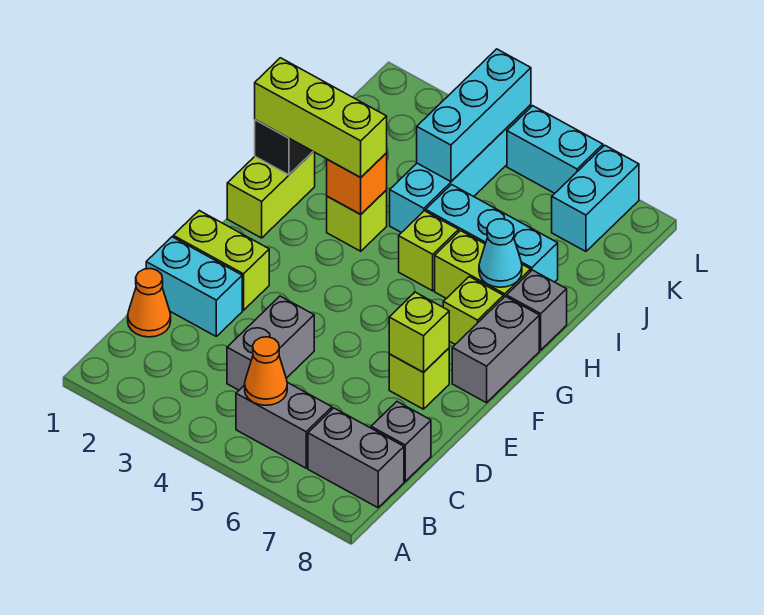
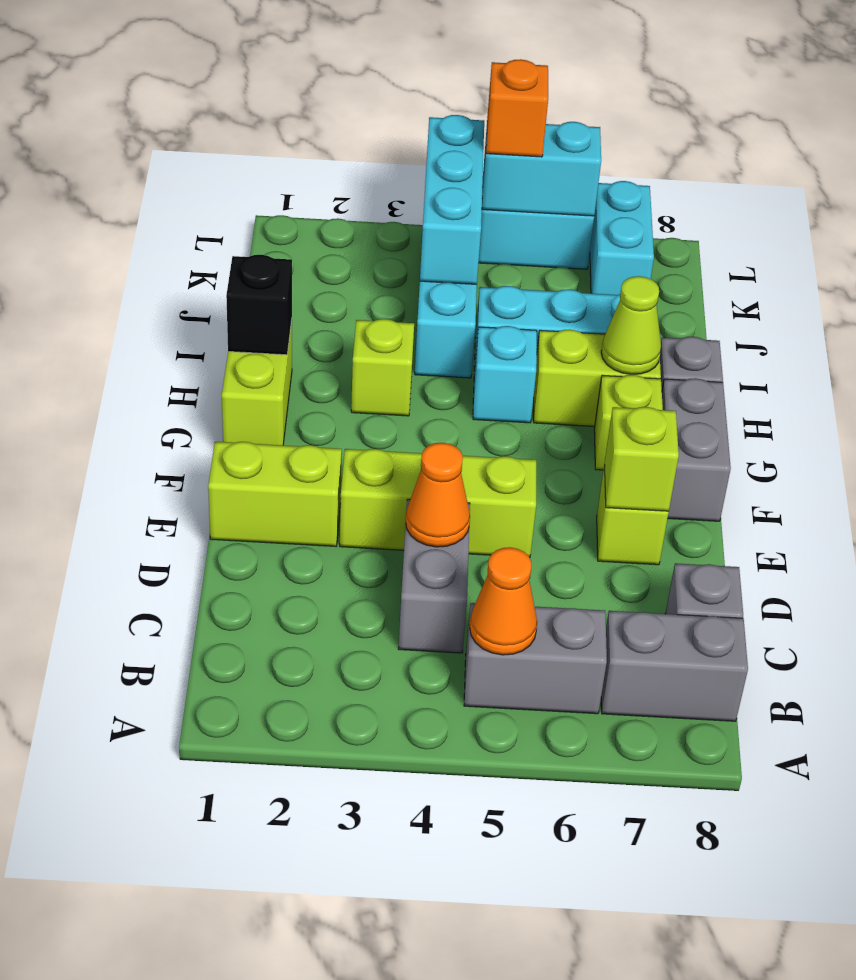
orange cone C1 level 1 -> orange cone D4 level 2
cyan brick D1:D2 level 1 -> cyan brick L5:L6 level 2
lime brick H1:H3 level 3 -> lime brick E3:E5 level 1
orange brick H3 level 2 -> orange brick L5 level 3
lime brick H5 level 1 -> cyan brick H5 level 1
cyan cone H7 level 2 -> lime cone H7 level 2

